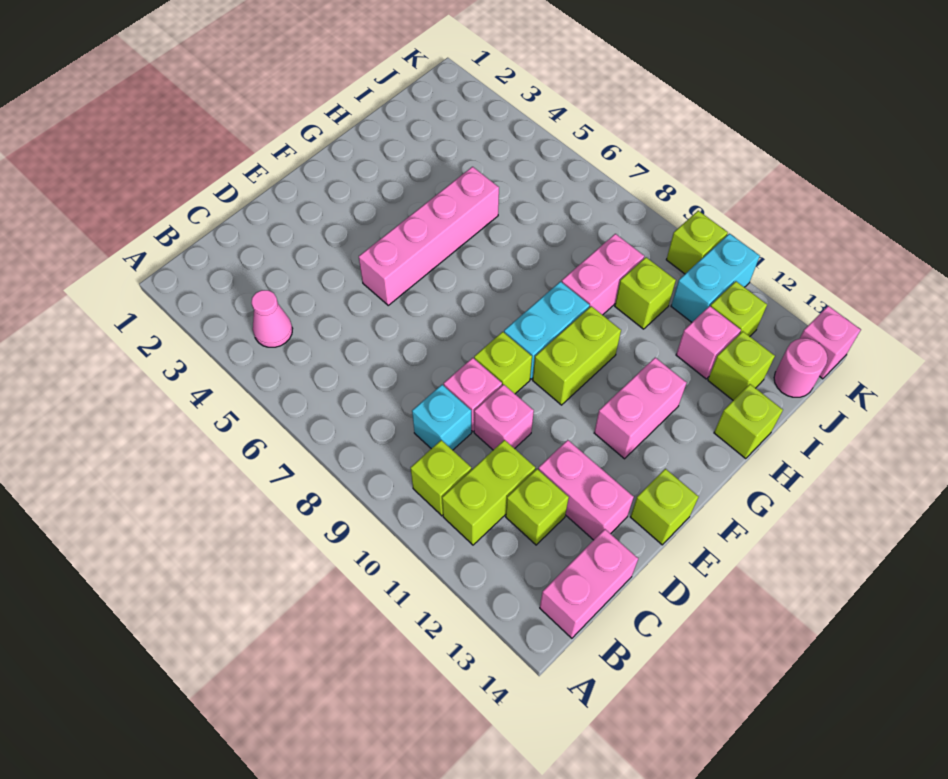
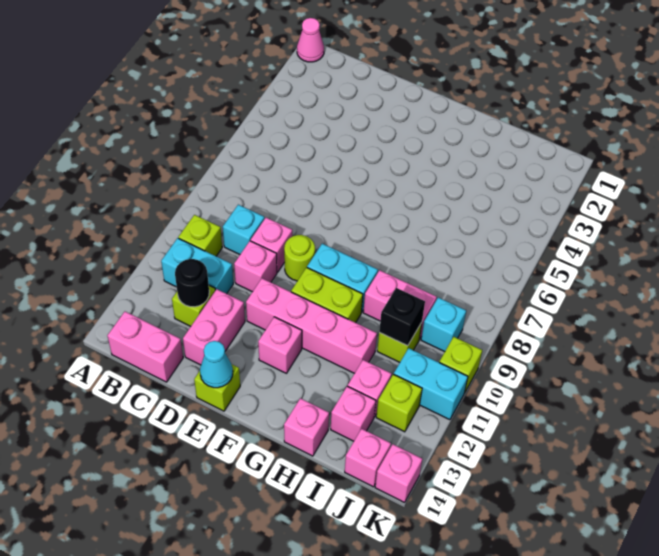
pink cone B4 level 1 -> pink cone A1 level 1
lime brick B11:C11 level 1 -> cyan brick B11:C11 level 1
none -> black round brick C12 level 2
pink brick E5:H5 level 1 -> pink brick E11:H11 level 1
lime brick E9 level 1 -> lime round brick E9 level 1
none -> cyan cone E14 level 2
pink brick F12:G12 level 1 -> pink brick F12 level 1
lime brick H14 level 1 -> pink brick H14 level 1
none -> black brick I10 level 2
lime brick I13 level 1 -> pink brick I13 level 1
none -> cyan brick J9 level 1
pink round brick J14 level 1 -> pink brick J14 level 1

